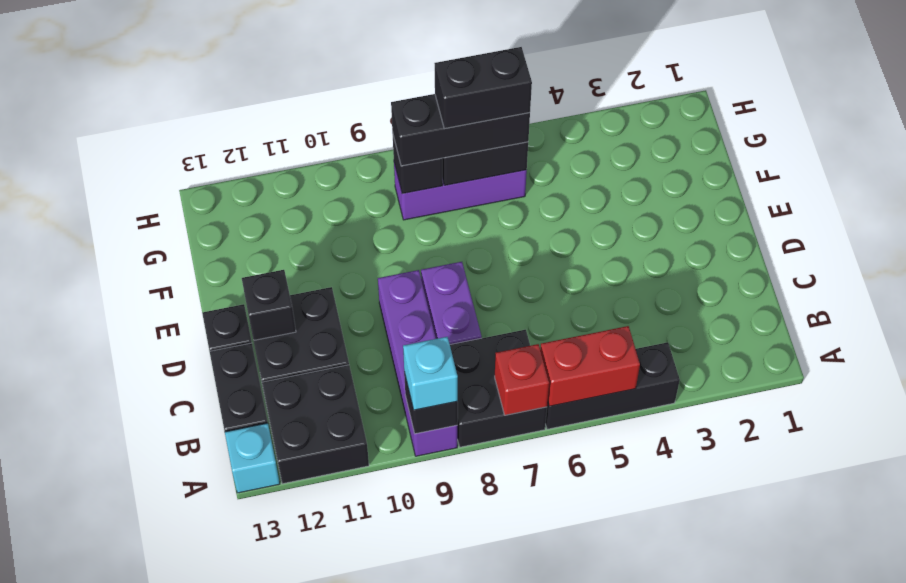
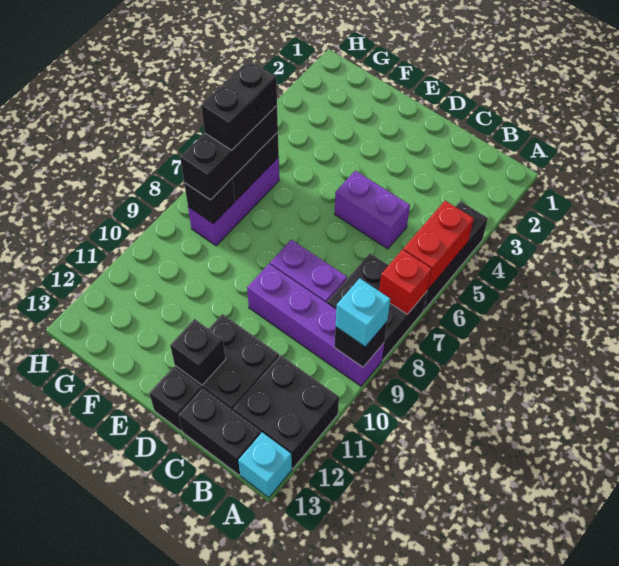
none -> purple brick C5:D5 level 1

